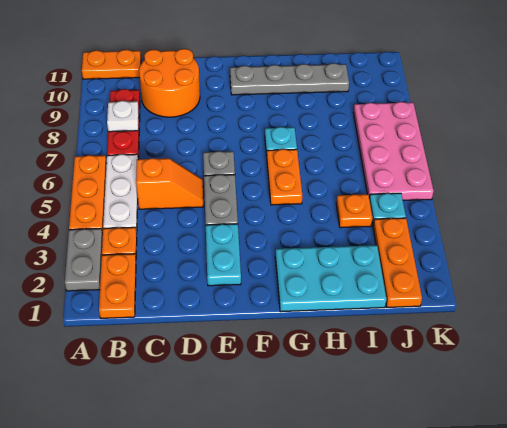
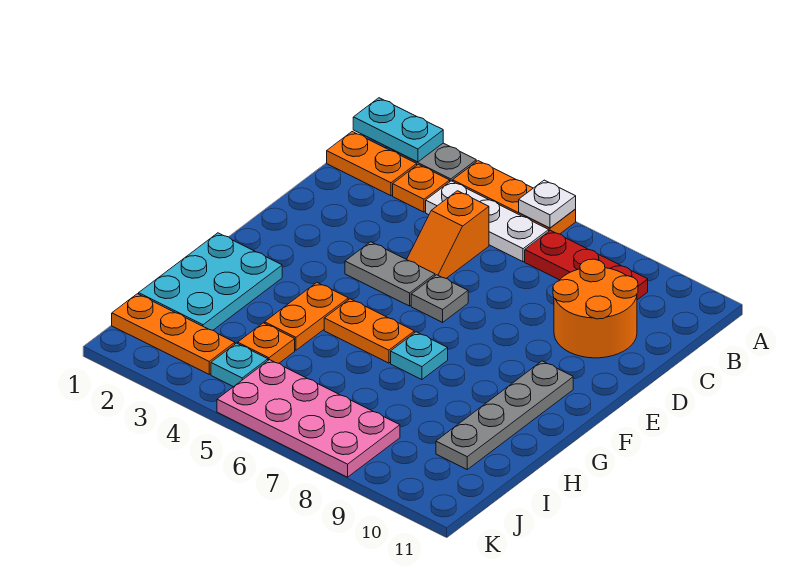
orange plate A11:B11 level 1 -> orange plate G4:H4 level 1
white plate B8 level 2 -> white plate A6 level 2
cyan plate E2:E3 level 1 -> cyan plate A1:A2 level 2

